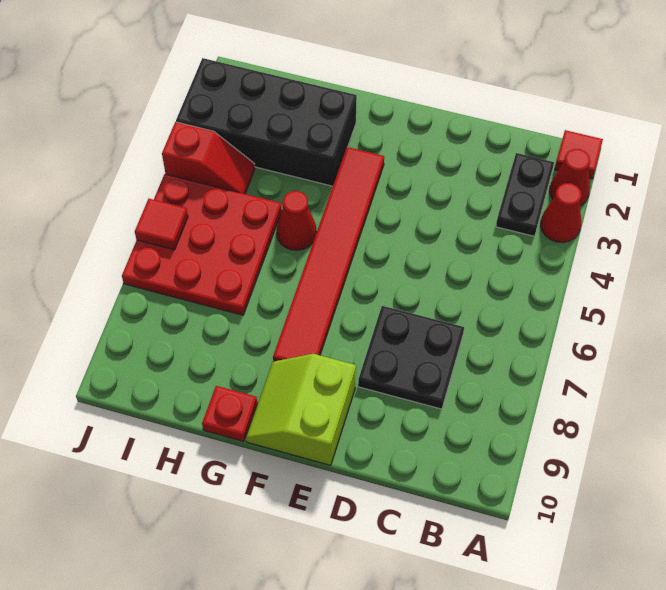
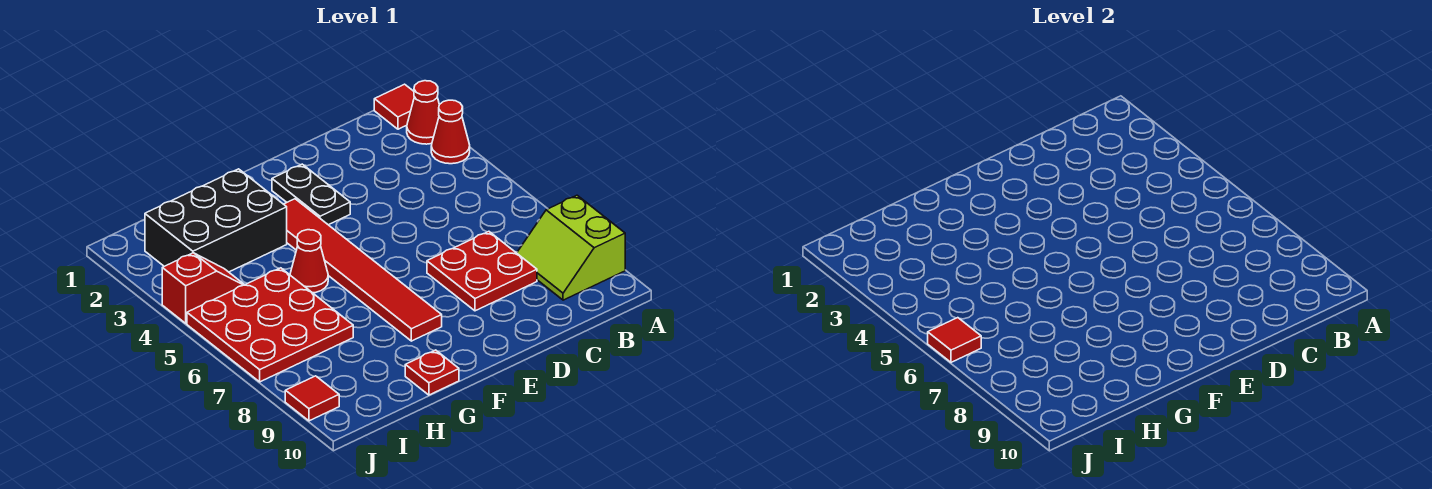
black plate B2:B3 level 1 -> black plate E2:E3 level 1
black plate C7:D8 level 1 -> red plate C7:D8 level 1
lime slope E9:F10 level 1 top E -> lime slope A8:B9 level 1 top A
black brick G2:J3 level 1 -> black brick G2:I3 level 1
none -> red tile J9 level 1

